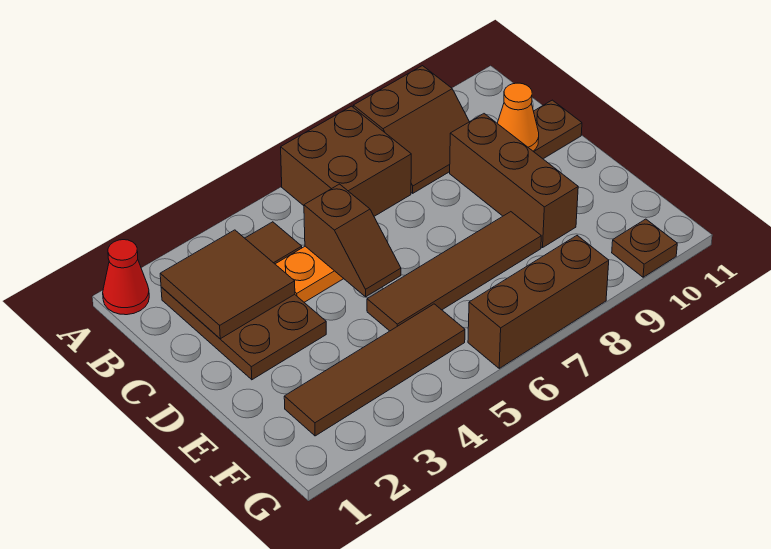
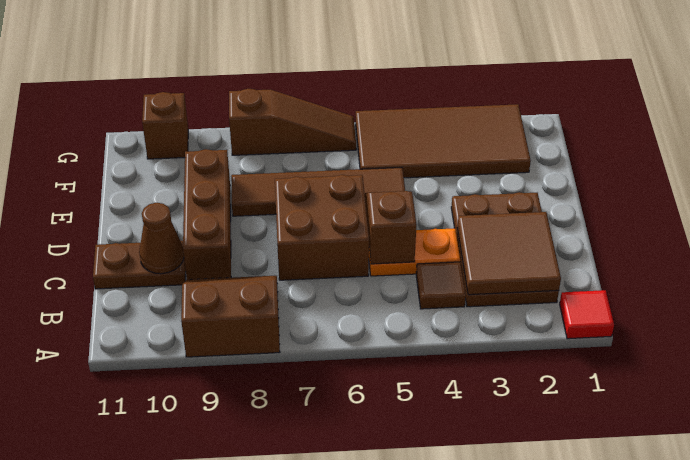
red cone A1 level 1 -> red tile A1 level 1
brown brick A6:B7 level 1 -> brown brick C6:D7 level 1
orange cone C10 level 2 -> brown cone C10 level 2
brown tile F2:F5 level 1 -> brown tile F2:G5 level 1
brown brick G6:G8 level 1 -> brown slope G6:G8 level 1 top 8
brown plate G10 level 1 -> brown brick G10 level 1

